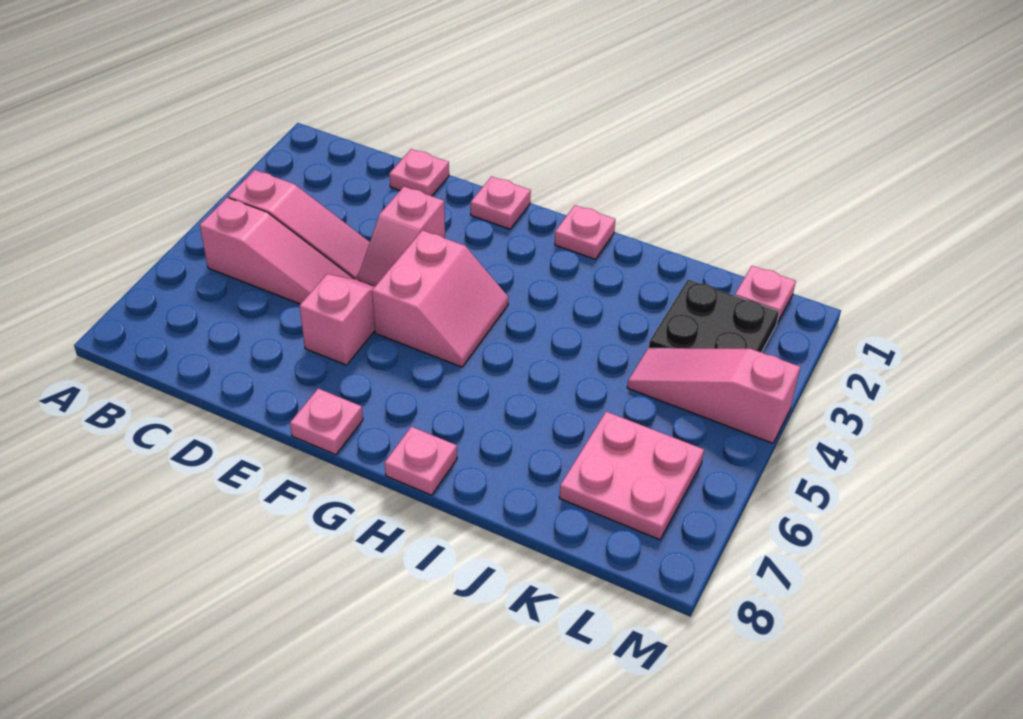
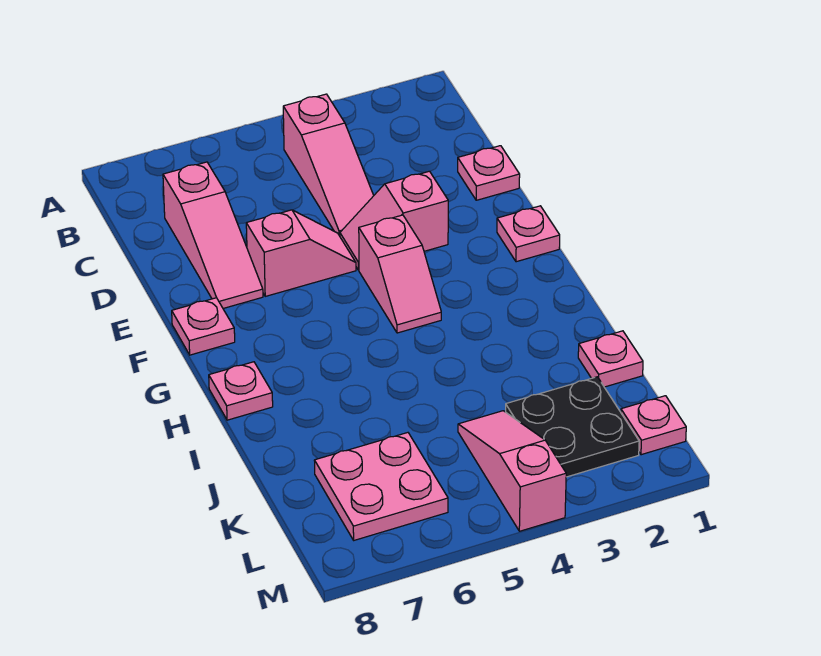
pink slope B5:D5 level 1 top B -> pink slope C7:E7 level 1 top C
pink slope F4:G5 level 1 top F -> pink slope F4:G4 level 1 top F
pink plate H1 level 1 -> pink plate J1 level 1

